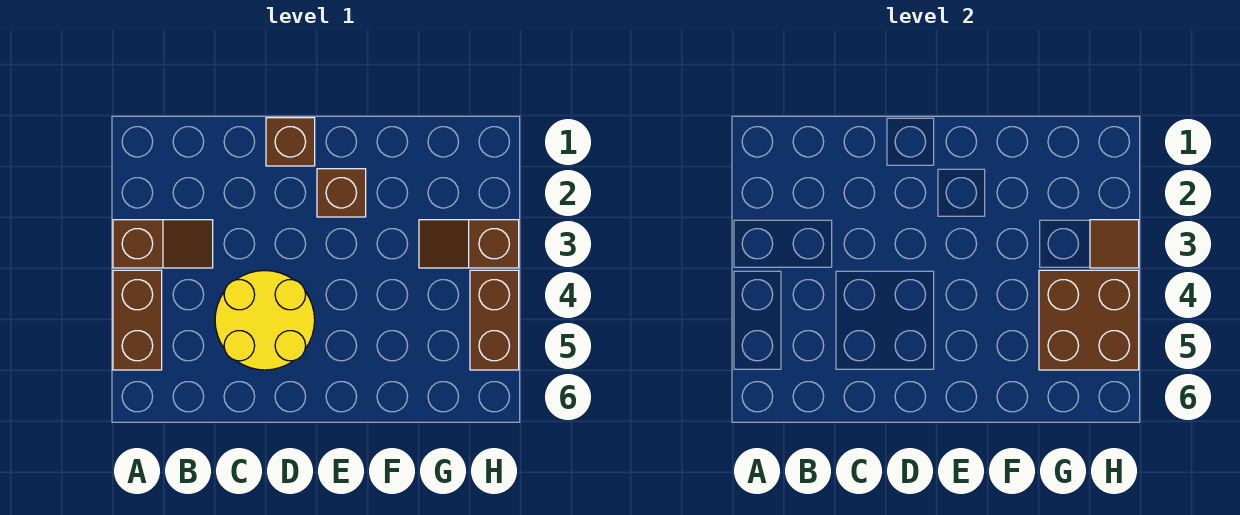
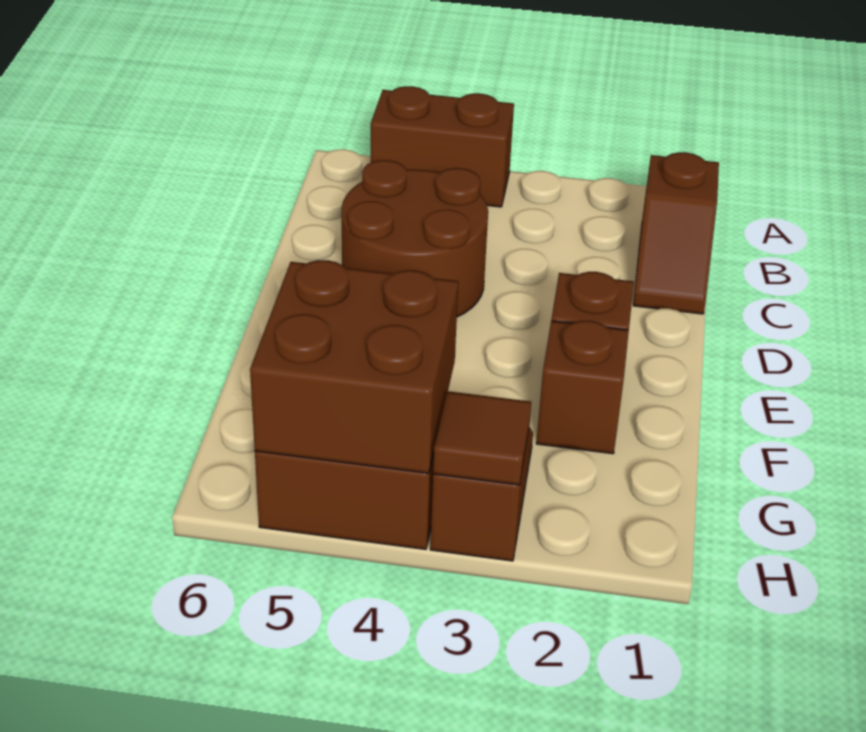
brown slope A3:B3 level 1 top A -> brown slope B1:C1 level 1 top B
yellow round brick C4:D5 level 1 -> brown round brick C4:D5 level 1
brown brick D1 level 1 -> brown brick F2 level 1

